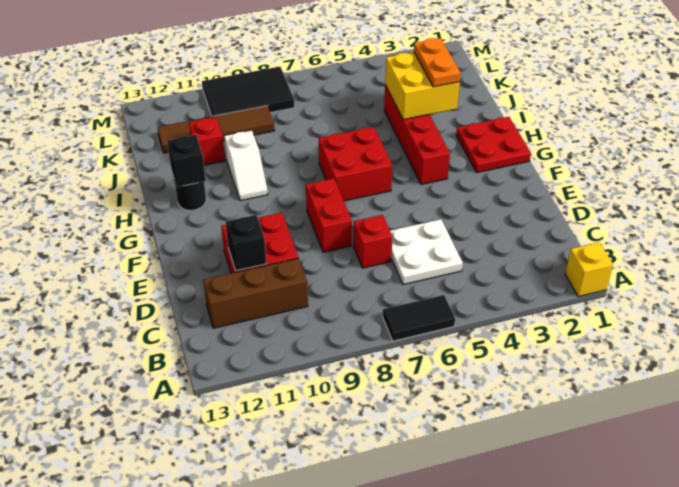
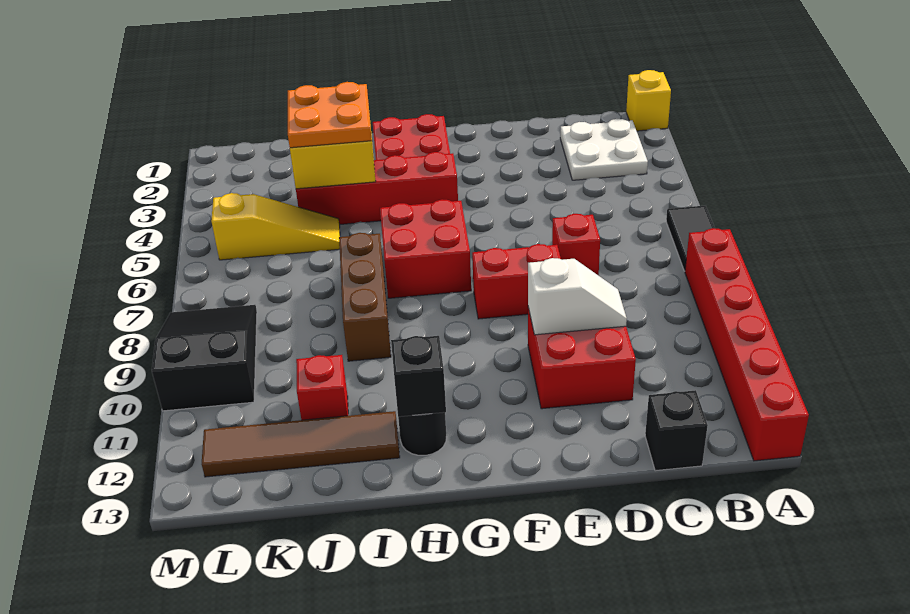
none -> red brick A8:A13 level 1
white plate C5:D6 level 1 -> white plate B2:C3 level 1
brown brick C10:C12 level 1 -> brown brick I7:I9 level 1
black brick D11 level 2 -> black brick C13 level 1
white slope H10:I10 level 1 top I -> white slope D10:E10 level 2 top E
orange plate I3:J3 level 3 -> orange plate I3:J4 level 3
none -> yellow slope J5:L5 level 1 top L
brown tile K9:K12 level 1 -> brown tile I12:L12 level 1
black tile L8:M10 level 1 -> black slope L8:M10 level 1 top 10

